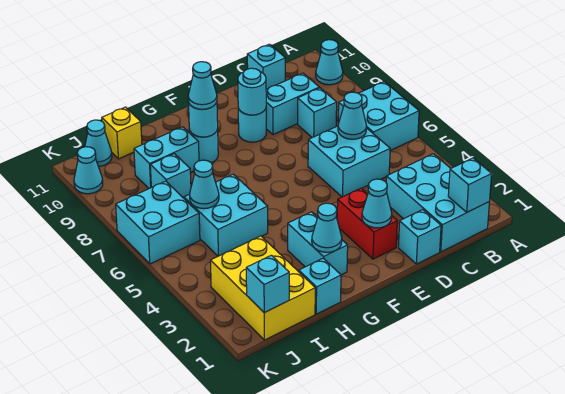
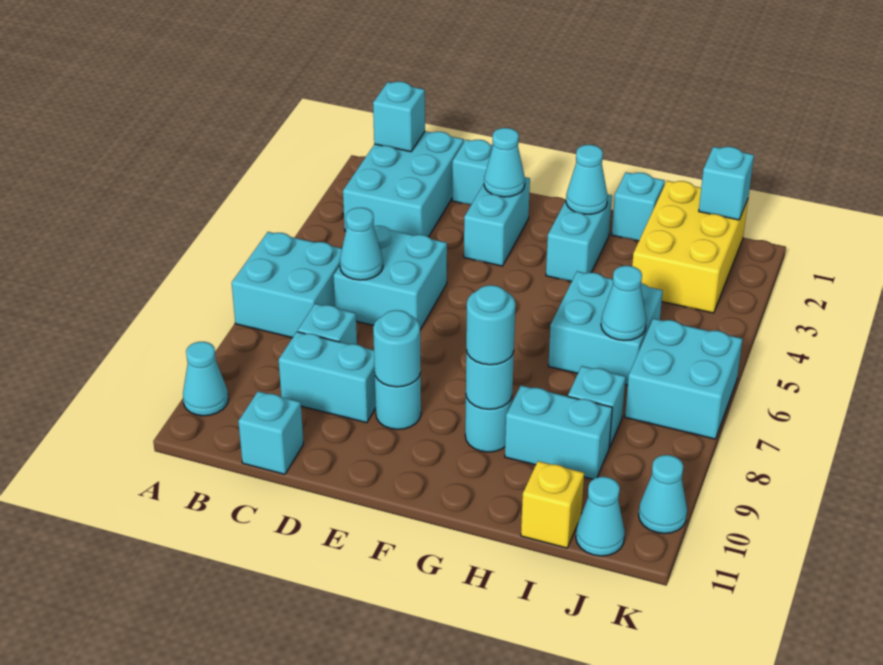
red brick E2:E3 level 1 -> cyan brick E2:E3 level 1
cyan cone G9 level 3 -> cyan round brick G9 level 3

